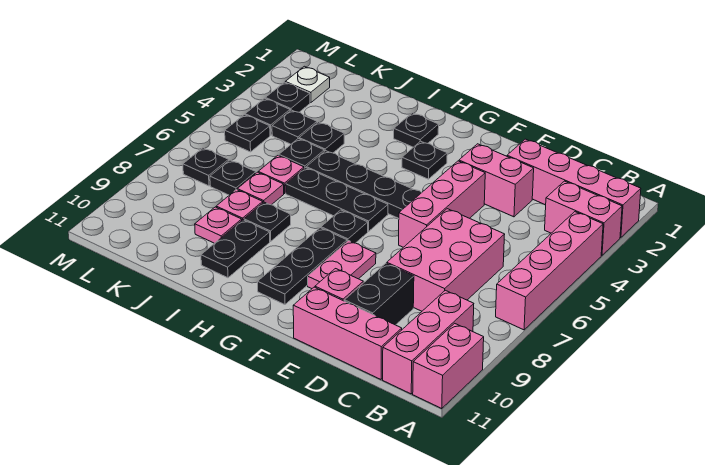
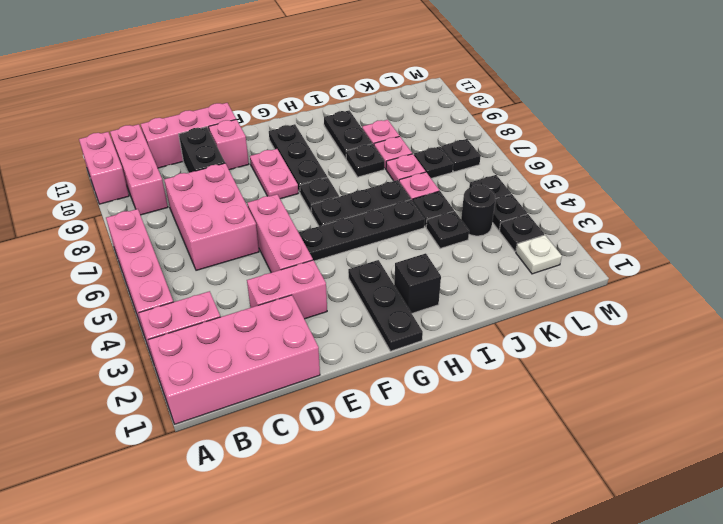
pink brick A2:D2 level 1 -> pink brick A1:D2 level 1
black plate G3 level 1 -> black plate G1:G3 level 1
black plate H2 level 1 -> black brick H2 level 1
black plate K4 level 1 -> black round brick K4 level 1

